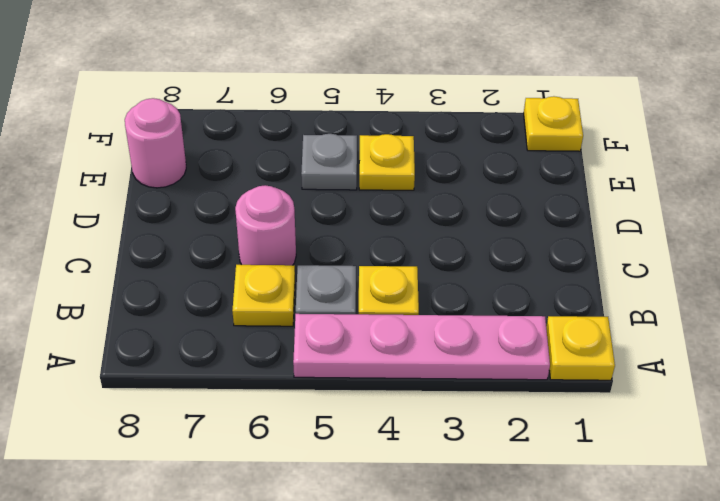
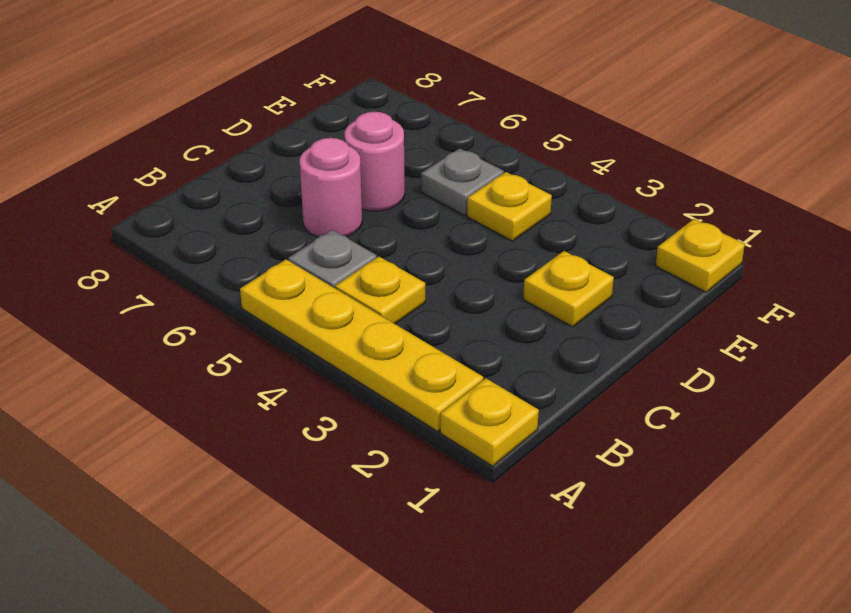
pink plate A2:A5 level 1 -> yellow plate A2:A5 level 1
yellow plate B6 level 1 -> yellow plate D2 level 1
pink round brick E8 level 1 -> pink round brick D6 level 1

